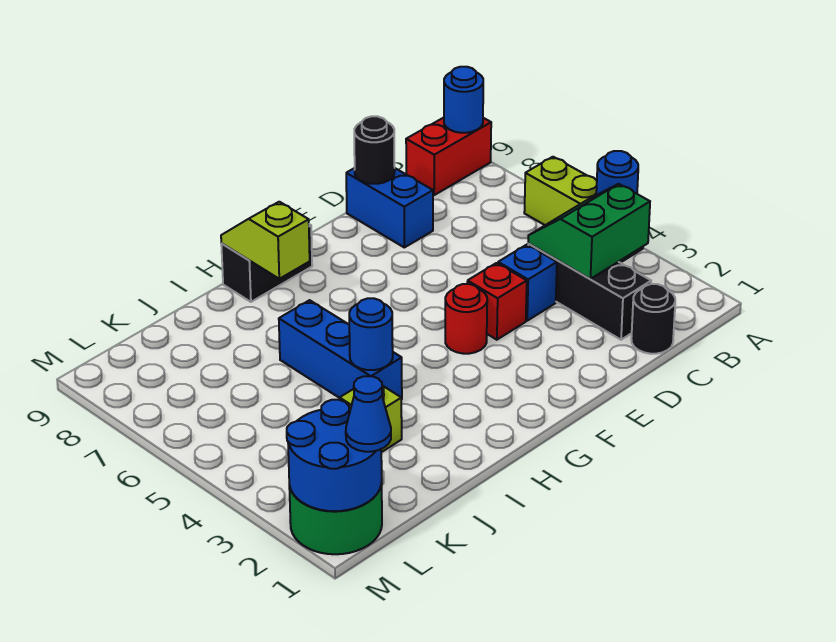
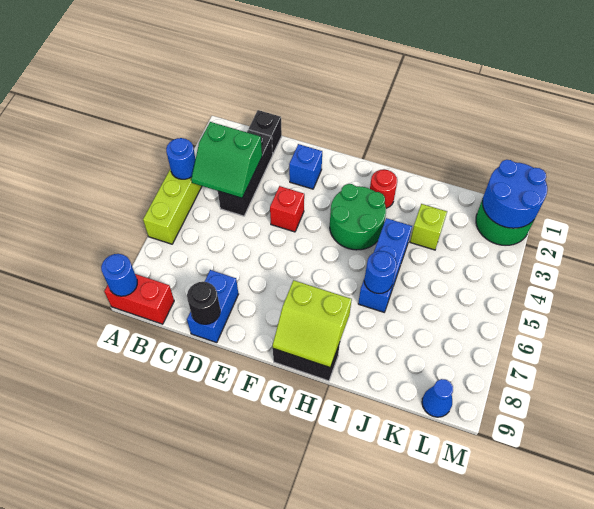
black round brick C1 level 1 -> black brick C1 level 1
blue brick D4 level 1 -> blue brick E2 level 1
red round brick F4 level 1 -> red round brick H2 level 1
none -> green round brick G3:H4 level 1
lime slope H8:H9 level 2 top 8 -> lime slope G8:H9 level 2 top 8
blue round brick I4 level 2 -> blue round brick I6 level 2
blue cone L1 level 3 -> blue cone L9 level 1

